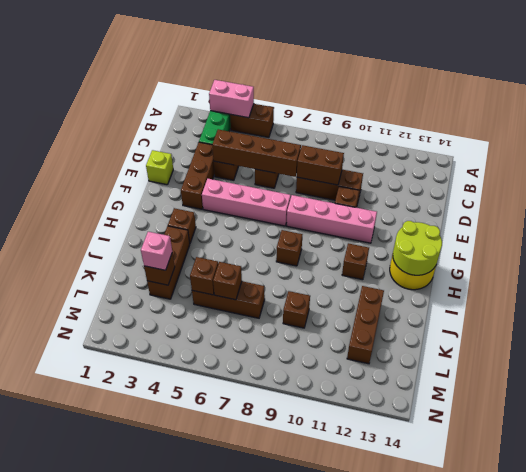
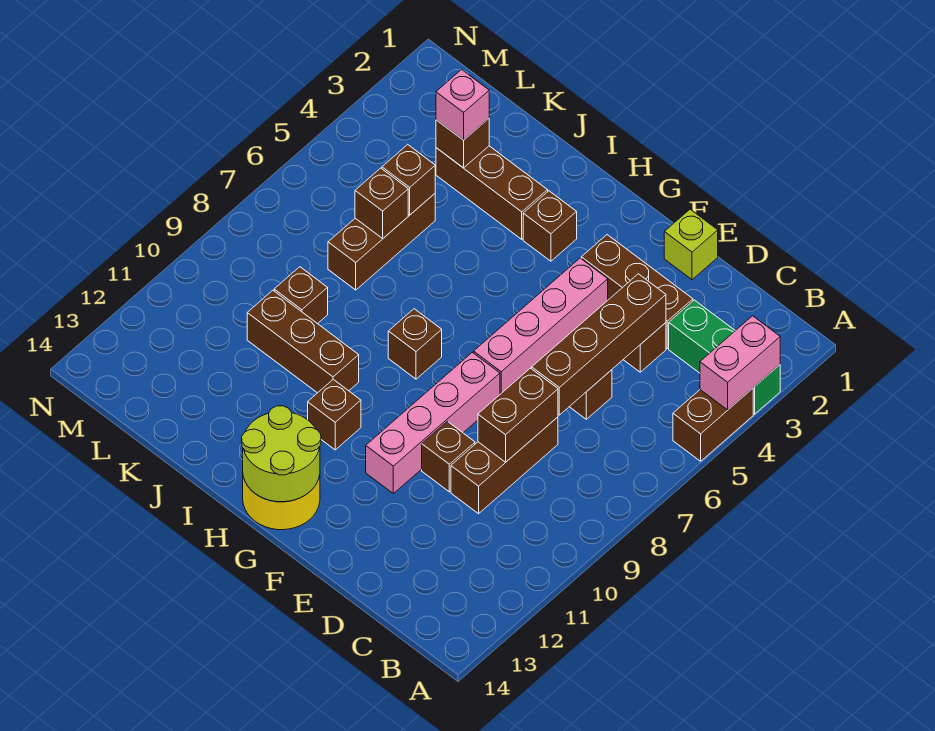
brown brick J12:L12 level 1 -> brown brick I10:K10 level 1

